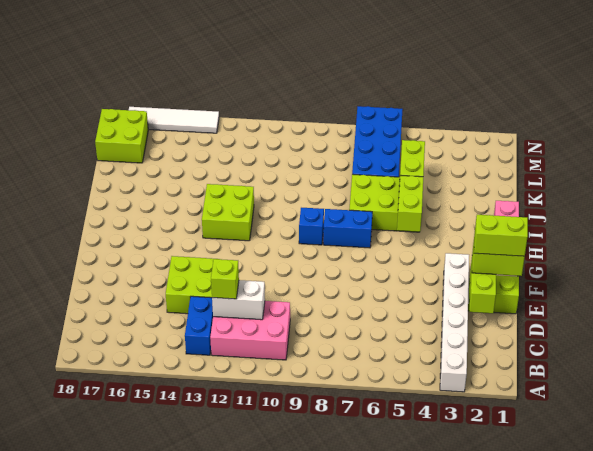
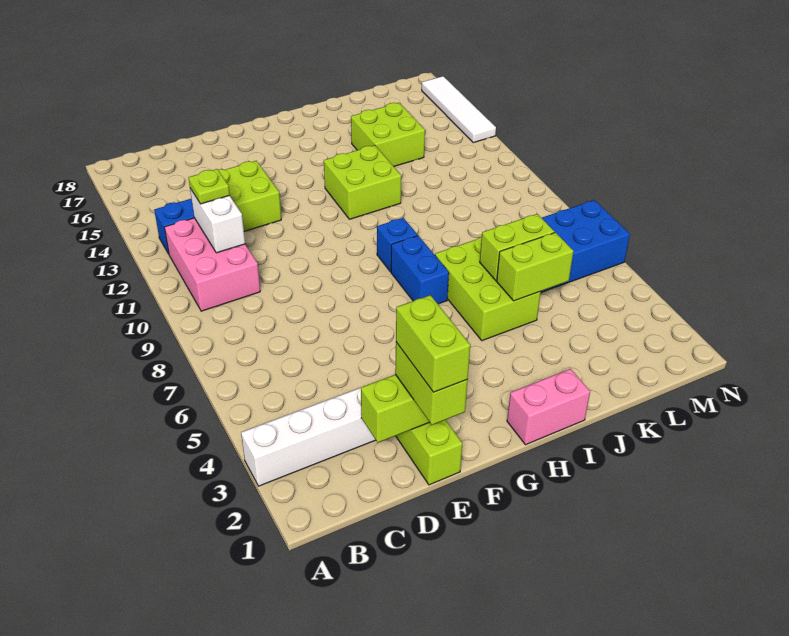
lime brick C12 level 3 -> lime plate C12 level 3
lime brick H5:I5 level 2 -> lime brick J6:K6 level 2
lime brick L17:M18 level 1 -> lime brick J14:K15 level 1

